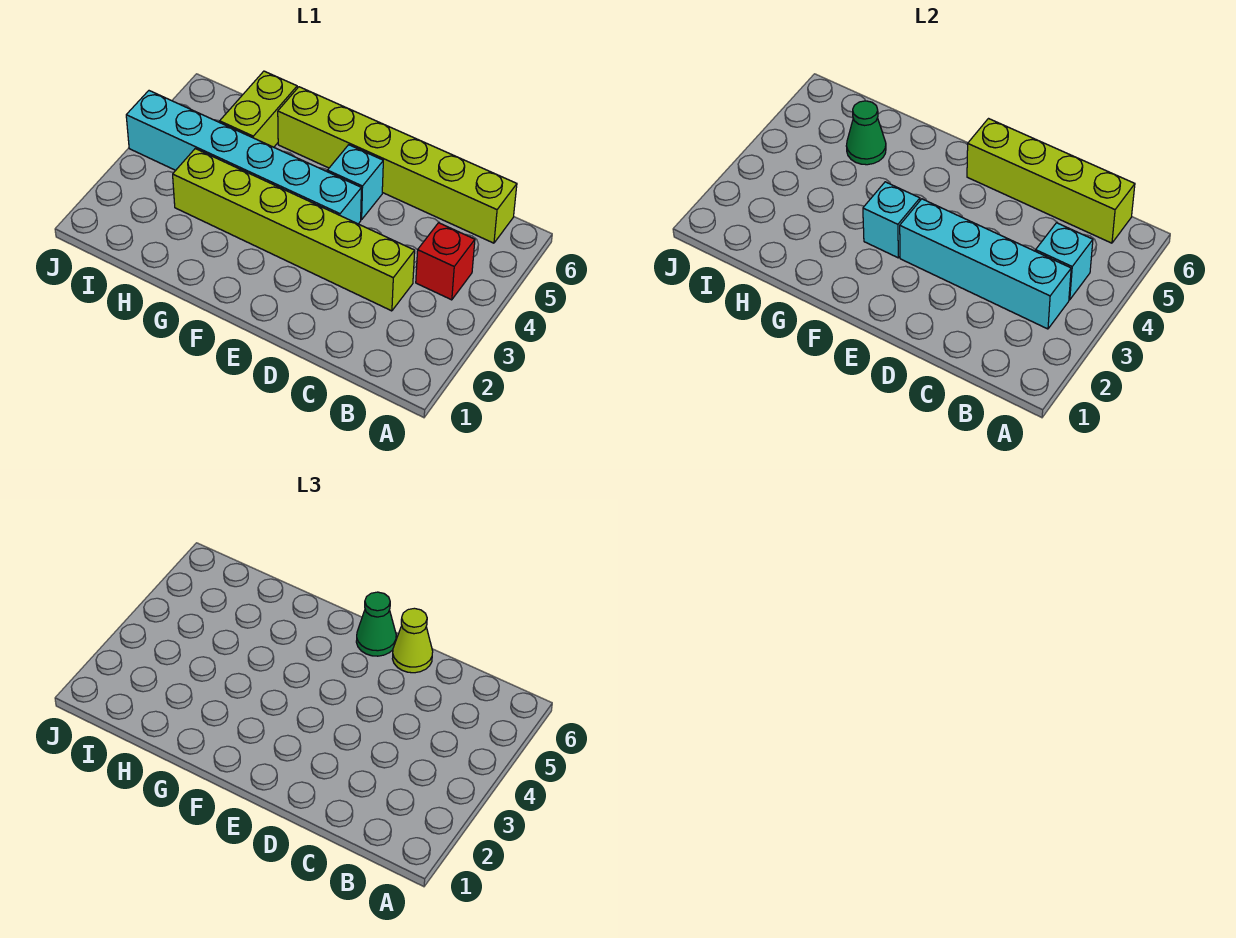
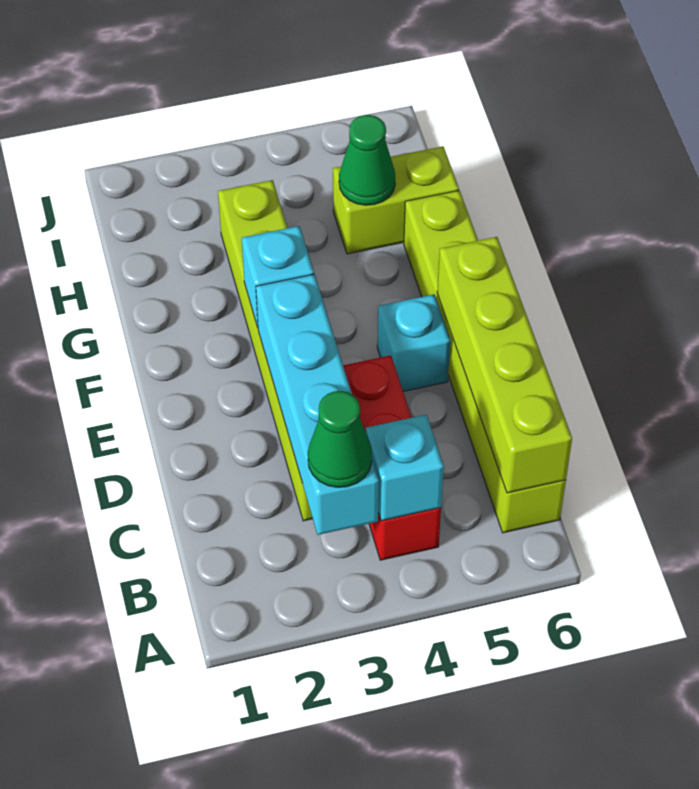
red brick B4 level 1 -> red brick B4:D4 level 1
lime cone D6 level 3 -> none
cyan brick E4:J4 level 1 -> none
green cone E6 level 3 -> green cone B3 level 3

